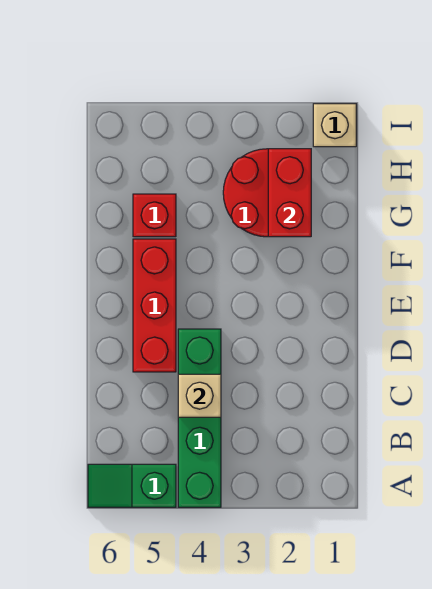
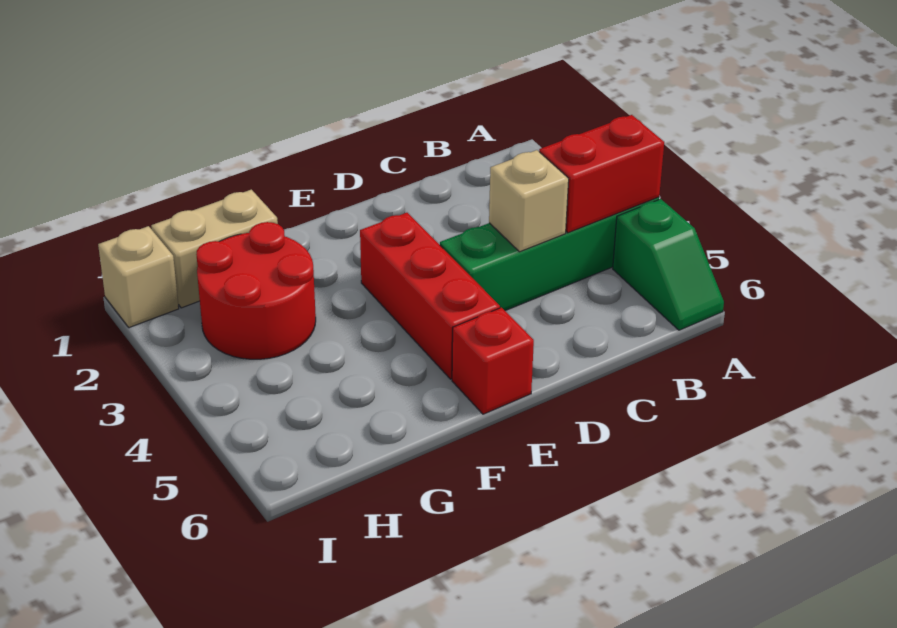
red brick D5:F5 level 1 -> red brick E3:E5 level 1
none -> tan brick G1:H1 level 1
red brick G2:H2 level 2 -> red brick A4:B4 level 2
red brick G5 level 1 -> red brick E6 level 1

